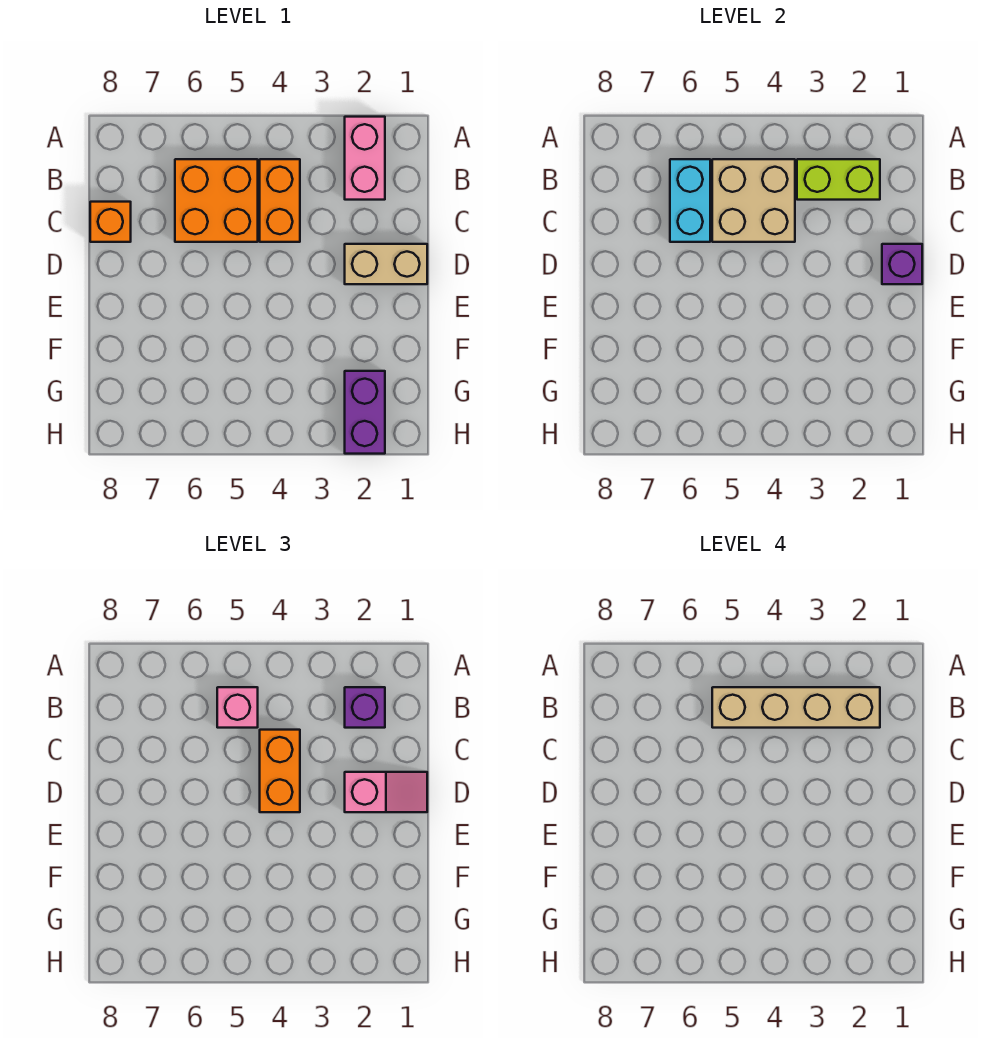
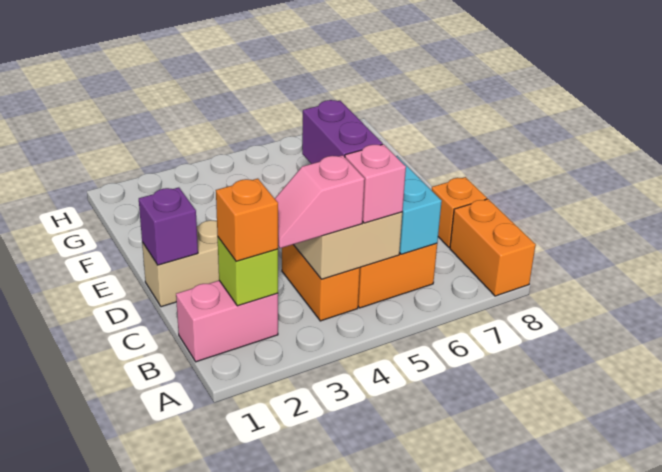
pink brick A2:B2 level 1 -> pink brick B1:B2 level 1
lime brick B2:B3 level 2 -> lime brick B2 level 2
purple brick B2 level 3 -> orange brick B2 level 3
tan brick B2:B5 level 4 -> none
orange brick C4:D4 level 3 -> orange brick A8:B8 level 1
pink slope D1:D2 level 3 top 2 -> pink slope B3:B4 level 3 top 4
purple brick G2:H2 level 1 -> purple brick C5:D5 level 3

